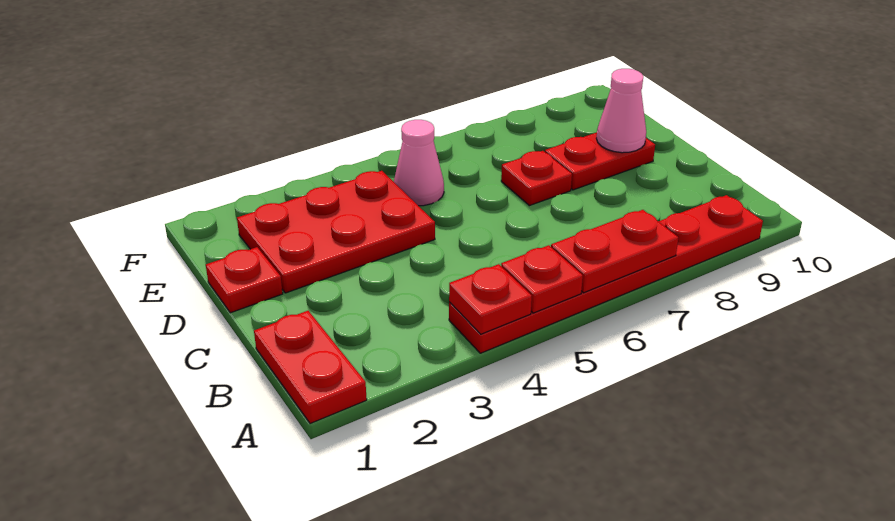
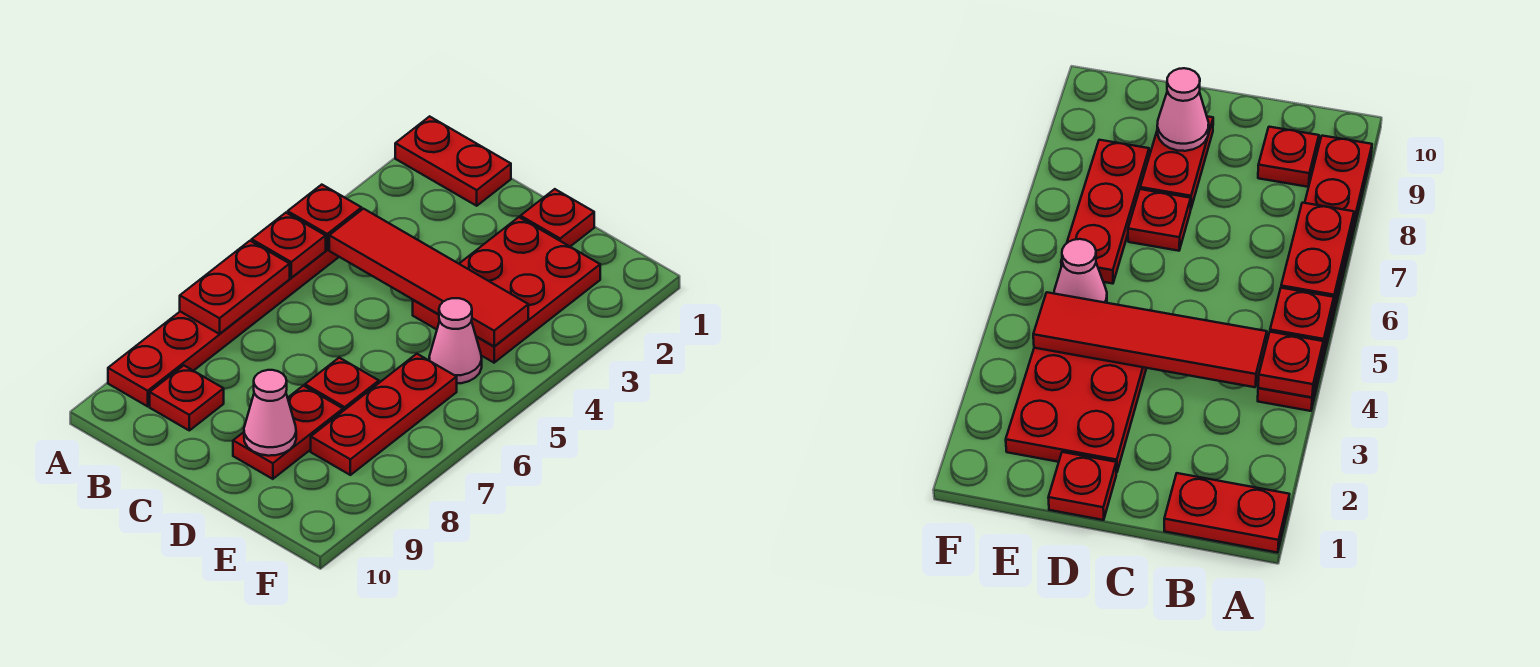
none -> red tile B4:E4 level 2
none -> red plate B9 level 1
none -> red plate E6:E8 level 1

